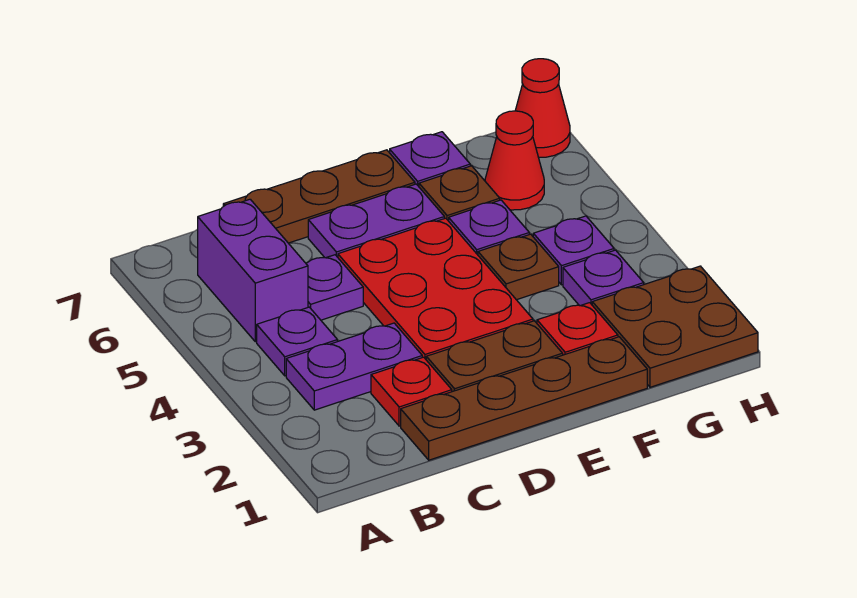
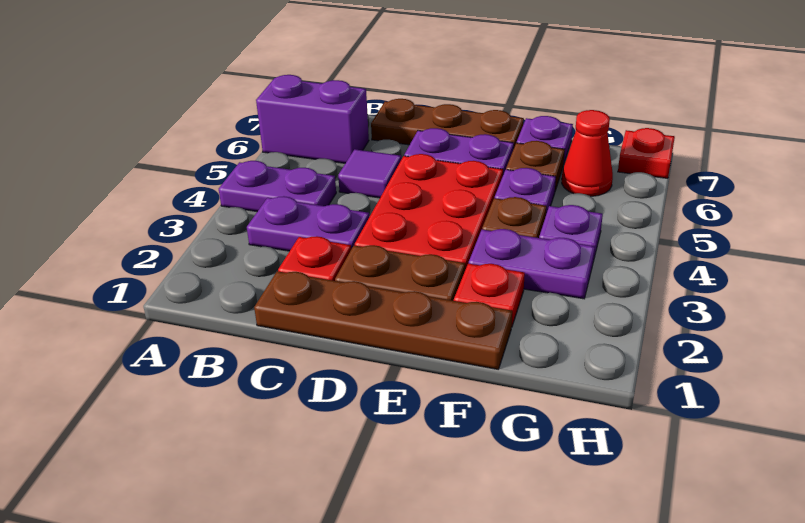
purple plate B4 level 1 -> purple plate A4:B4 level 1
purple brick B5:B6 level 1 -> purple brick A6:B6 level 1
purple plate C5 level 1 -> purple tile C5 level 1
brown plate G1:H2 level 1 -> none
purple plate G3 level 1 -> purple plate F3:G3 level 1
red cone H7 level 1 -> red plate H7 level 1

